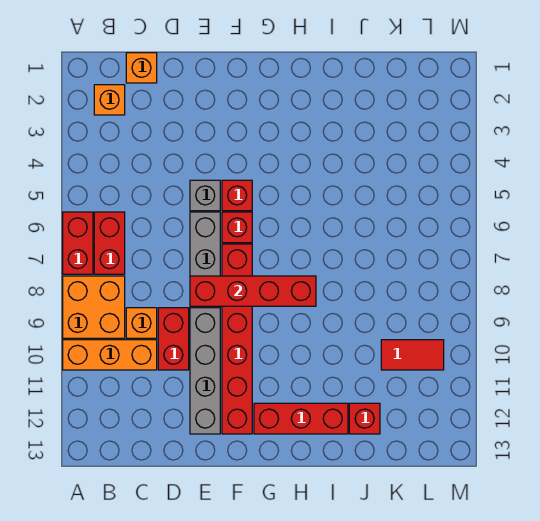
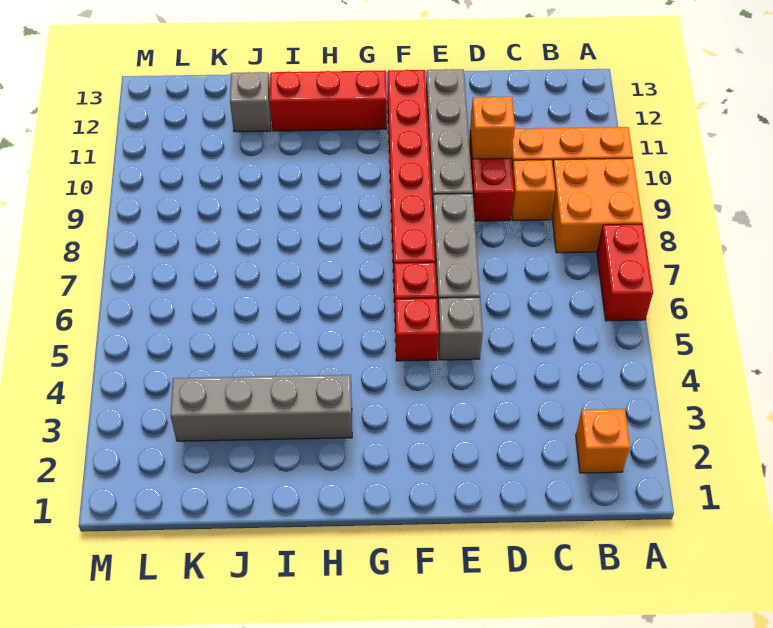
red brick B6:B7 level 1 -> none
orange brick C1 level 1 -> orange brick D10 level 2
red brick E8:H8 level 2 -> none
none -> grey brick H3:K3 level 1
red brick J12 level 1 -> grey brick J12 level 1
red tile K10:L10 level 1 -> none

